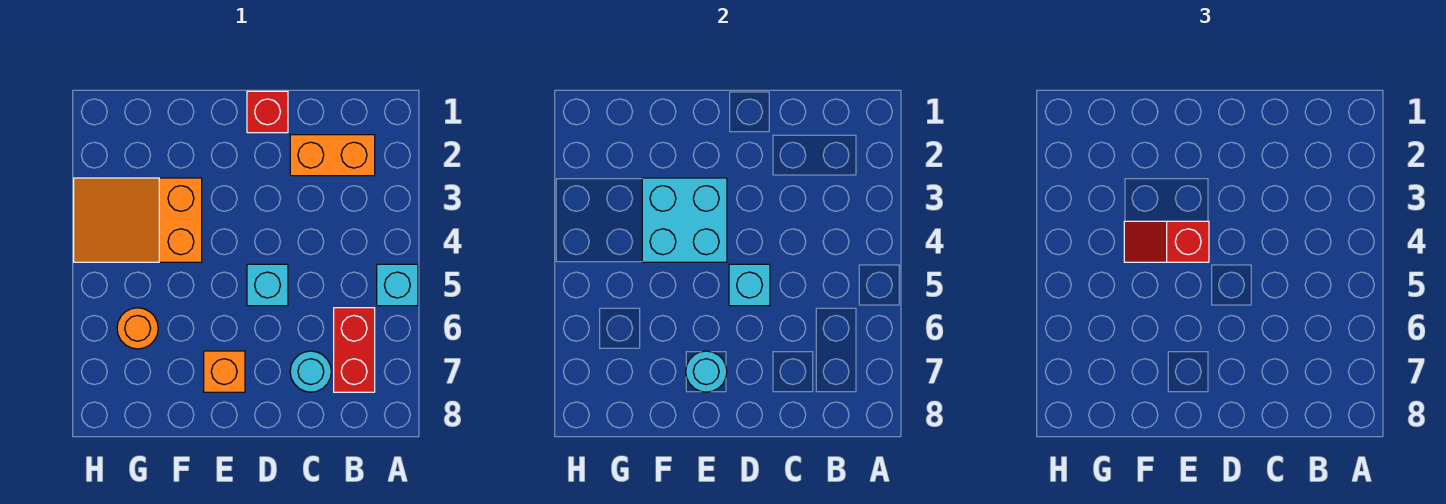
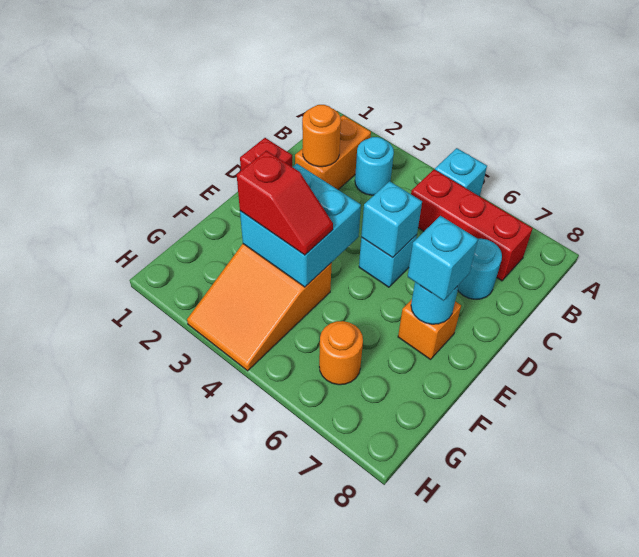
none -> cyan round brick B3 level 1
red brick B6:B7 level 1 -> red brick B5:B7 level 1
none -> orange round brick C2 level 2
red slope E4:F4 level 3 top E -> red slope F3:F4 level 3 top 3
none -> cyan brick E7 level 3

